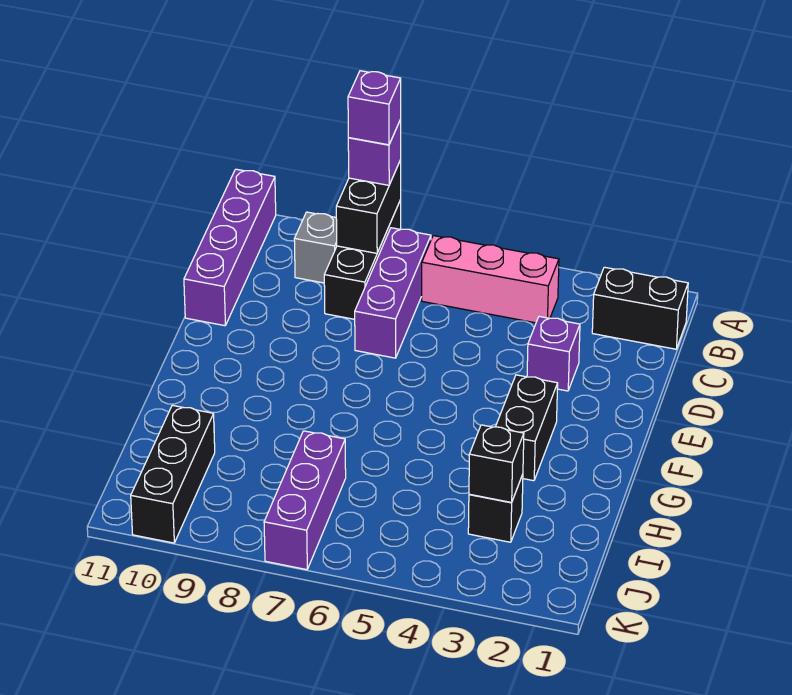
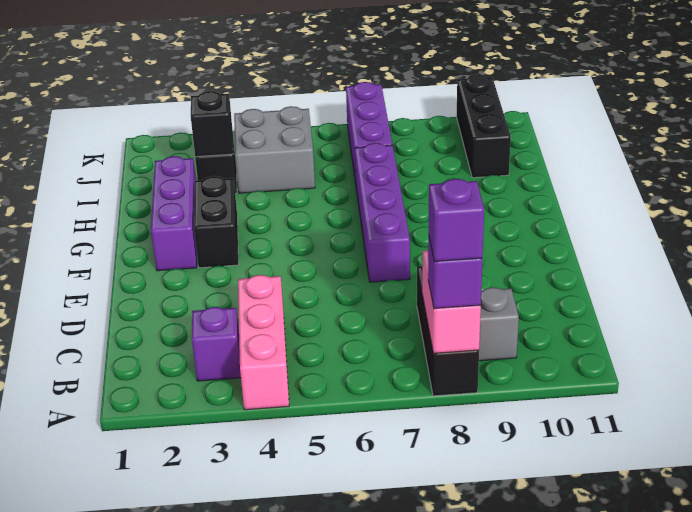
black brick A8:B8 level 2 -> pink brick A8:B8 level 2
purple brick A11:D11 level 1 -> purple brick E7:H7 level 1
black brick B1:B2 level 1 -> none
pink brick B4:B6 level 1 -> pink brick A4:C4 level 1
purple brick B7:D7 level 1 -> purple brick F2:H2 level 1
purple brick D3 level 1 -> purple brick B3 level 1
none -> grey brick I4:J5 level 1

